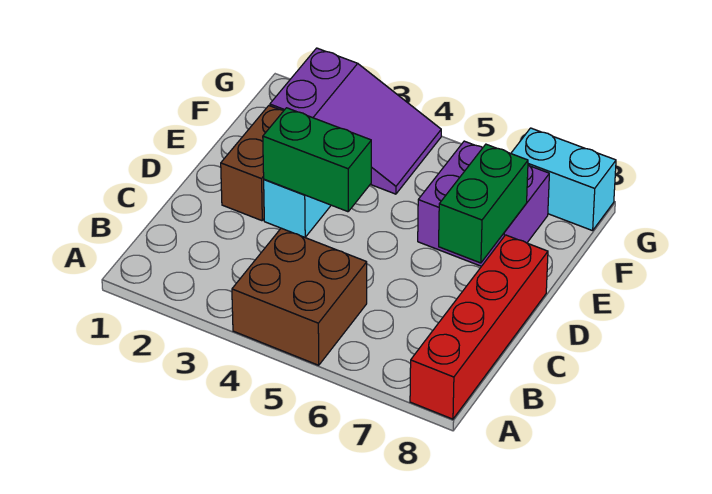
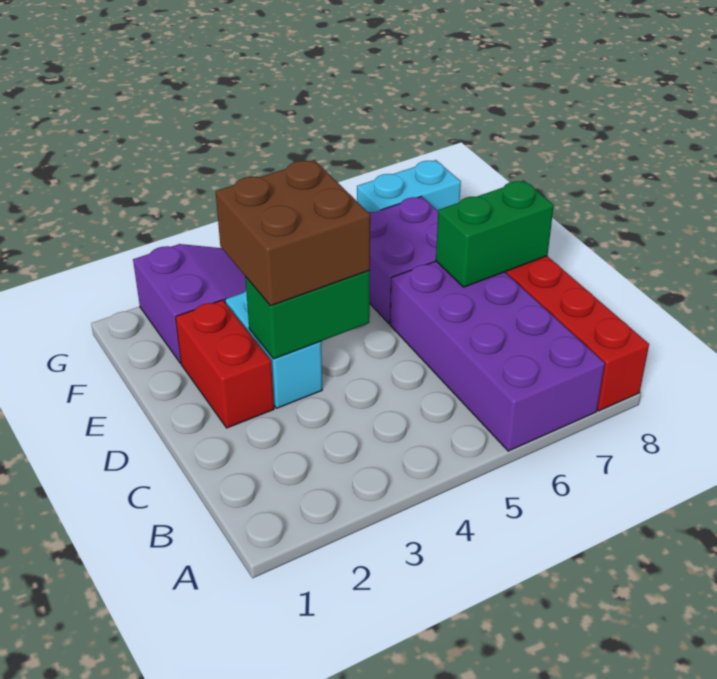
brown brick A4:B5 level 1 -> brown brick D3:E4 level 3
none -> purple brick A6:D7 level 1
brown brick D2:E2 level 1 -> red brick D2:E2 level 1
green brick D7:E7 level 2 -> green brick D7:D8 level 2

